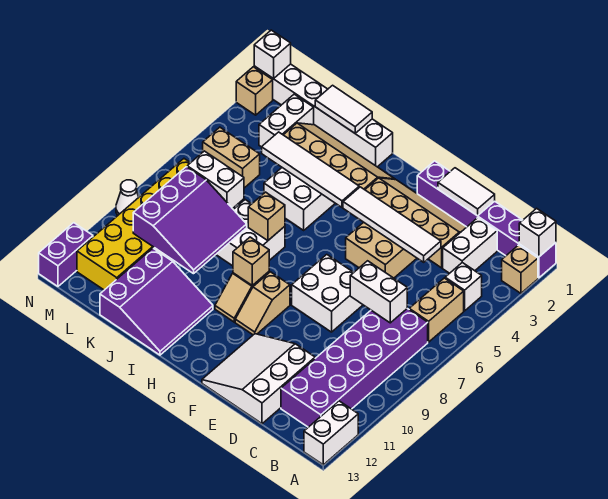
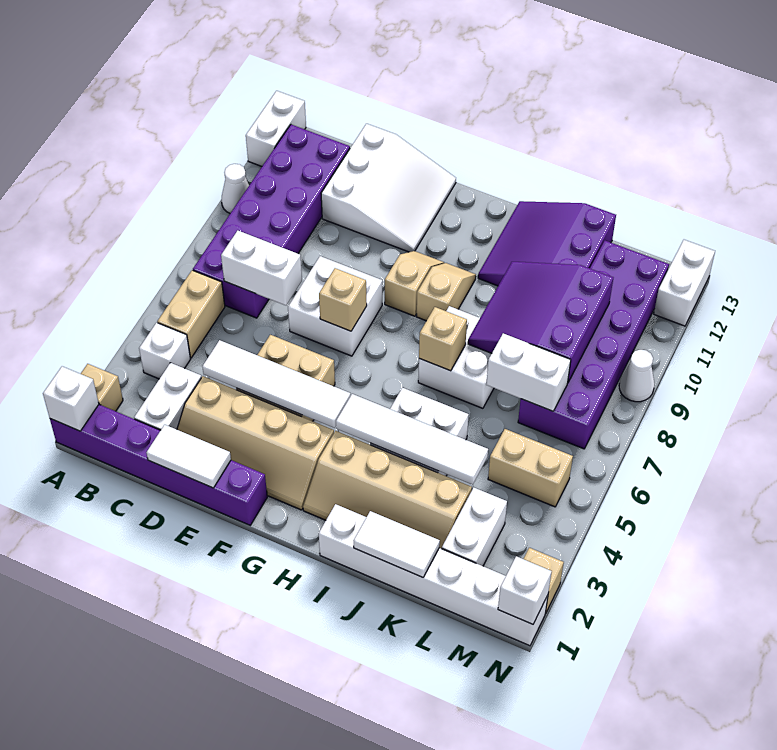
none -> white cone A10 level 1
tan brick H9 level 2 -> tan brick F7 level 2
yellow brick L7:M12 level 1 -> purple brick L7:M12 level 1
purple brick N12:N13 level 1 -> white brick N12:N13 level 1

